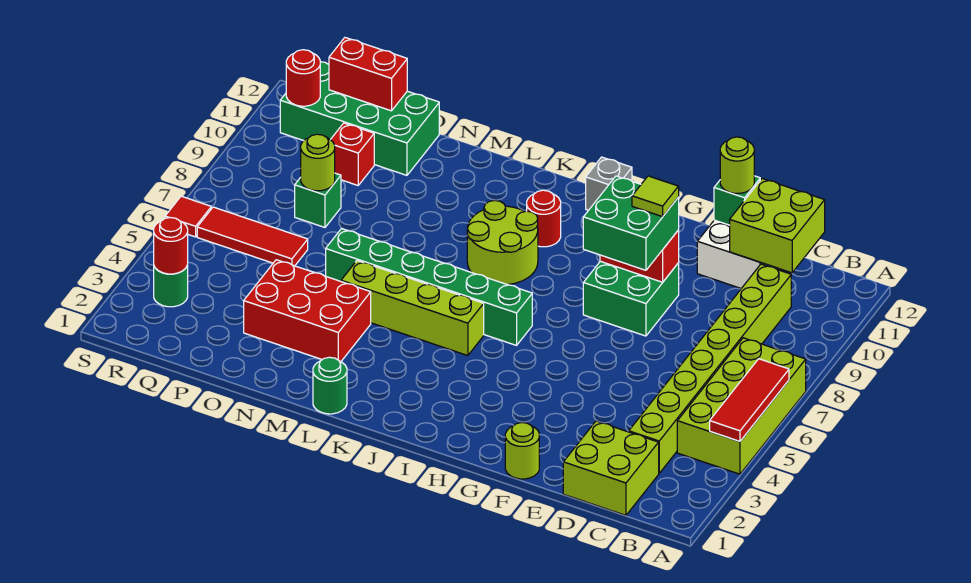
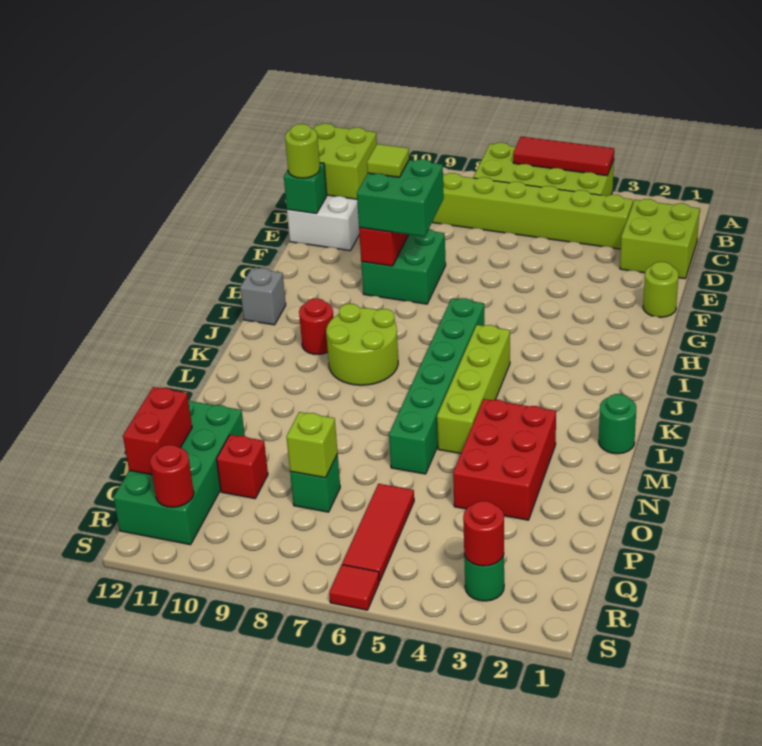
lime round brick P8 level 2 -> lime brick P8 level 2

